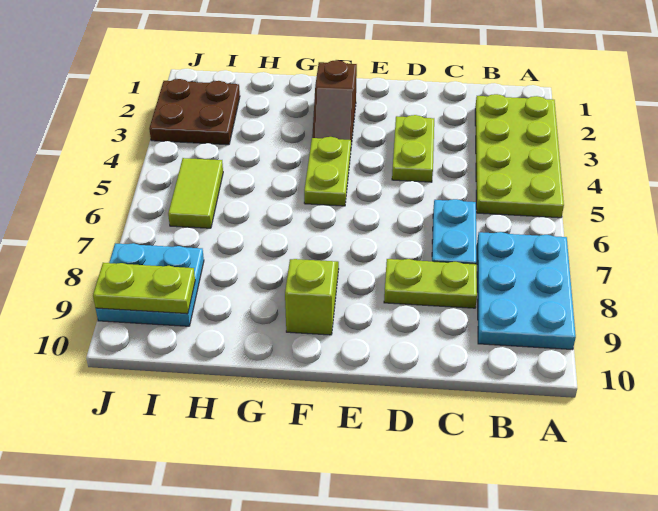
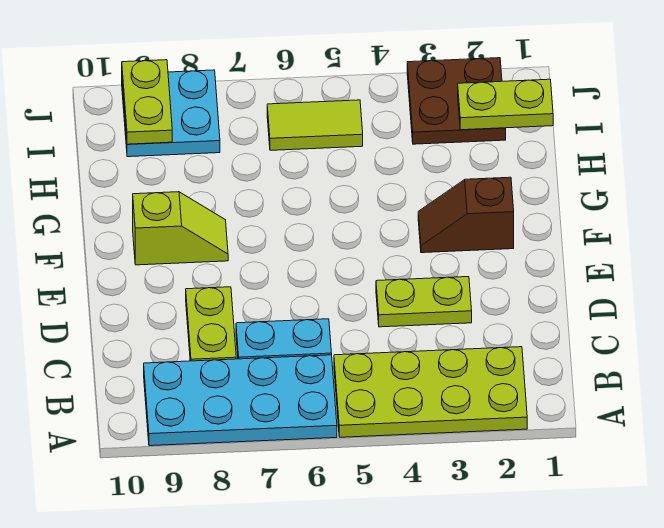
cyan plate A7:B9 level 1 -> cyan plate A6:B9 level 1
lime plate F4:F5 level 1 -> lime plate I1:I2 level 2

